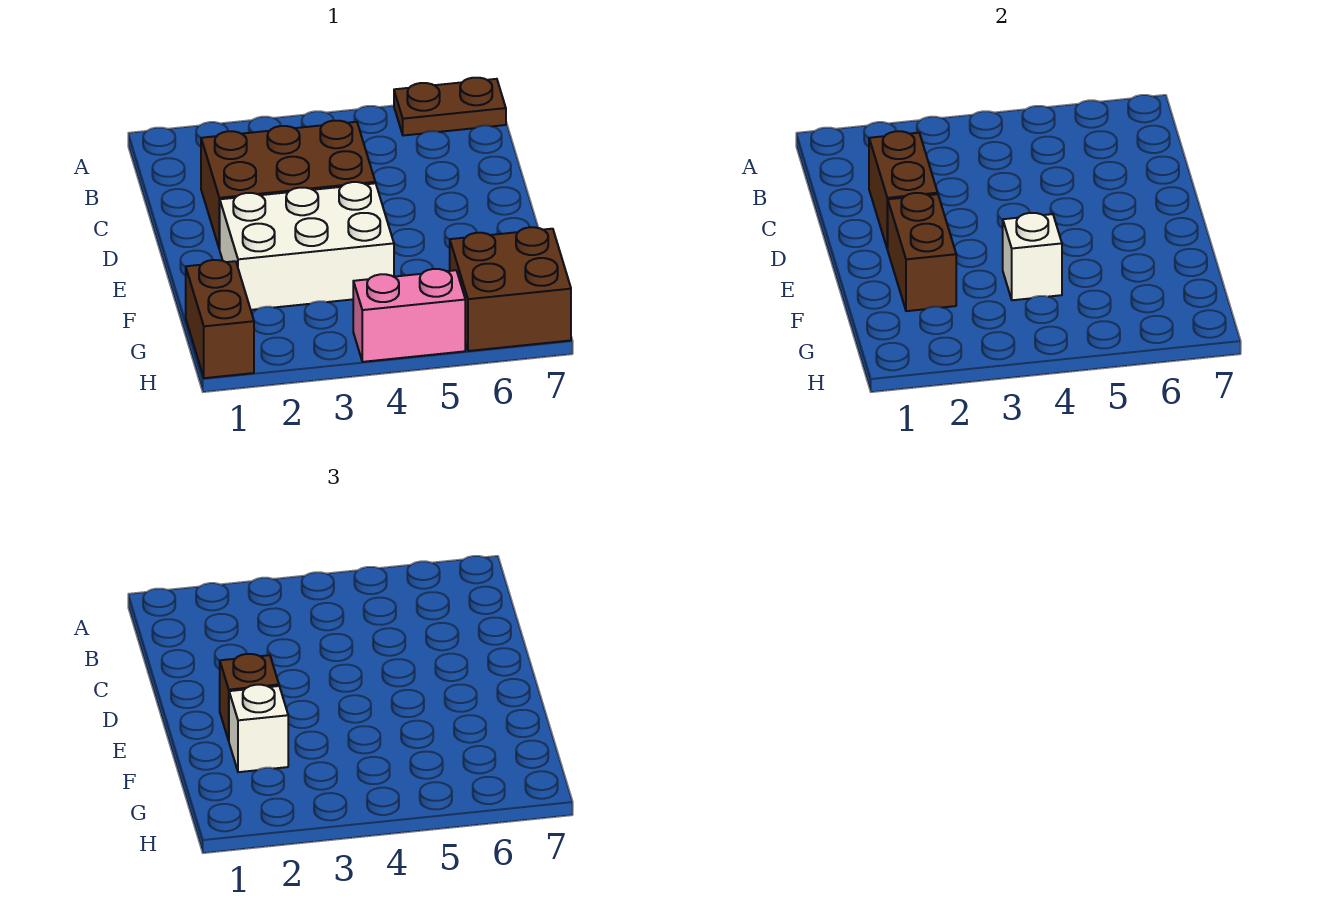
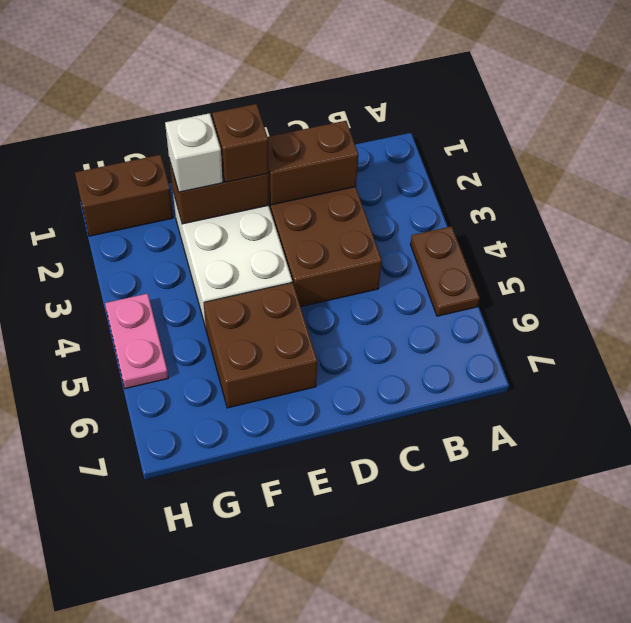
brown plate A6:A7 level 1 -> brown plate A4:A5 level 1
white brick F4 level 2 -> none
brown brick G6:H7 level 1 -> brown brick E5:F6 level 1
pink brick H4:H5 level 1 -> pink plate H4:H5 level 1

